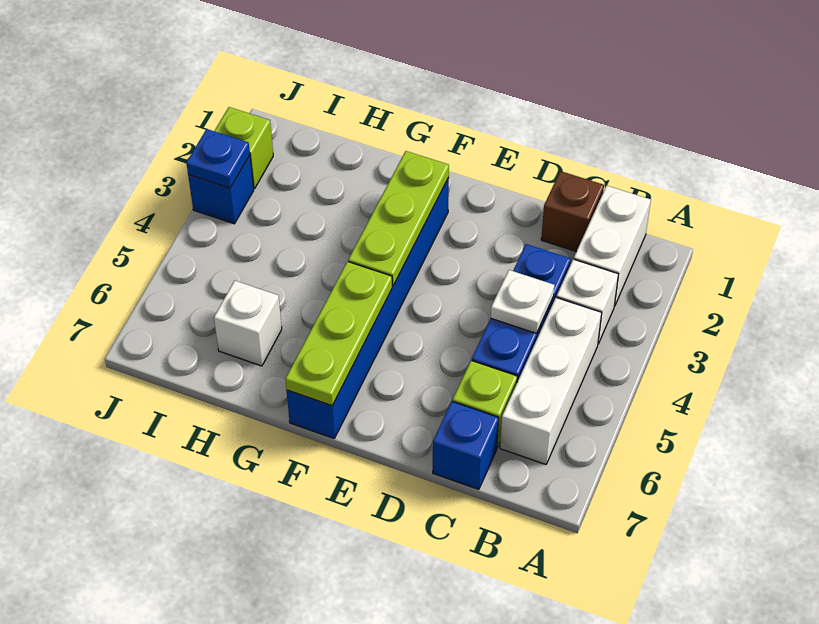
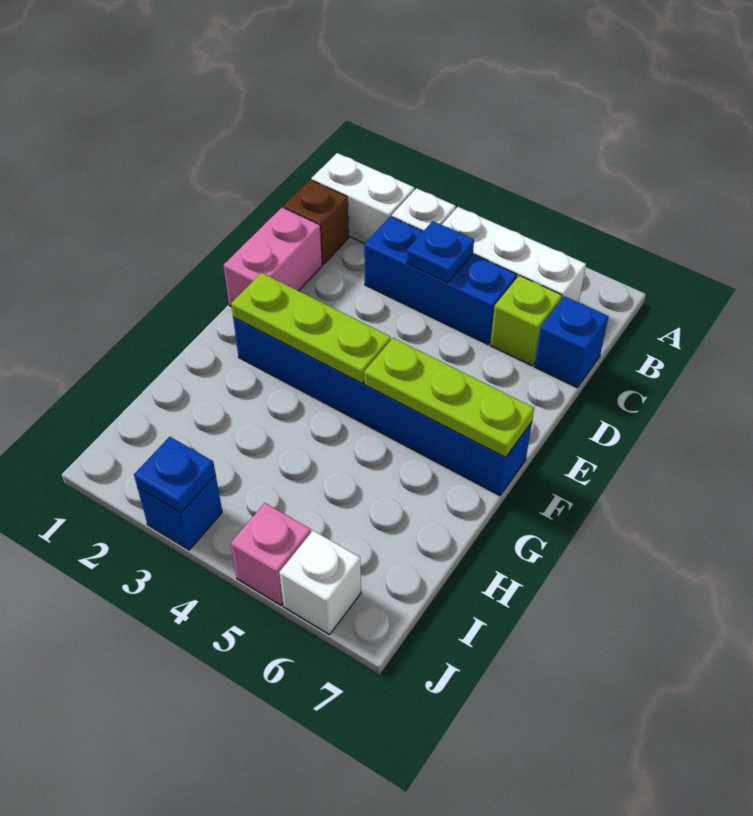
white plate C4 level 2 -> blue plate C4 level 2
none -> pink brick D1:E1 level 1
white brick H6 level 1 -> white brick J6 level 1
lime brick J2 level 1 -> none
none -> pink brick J5 level 1

